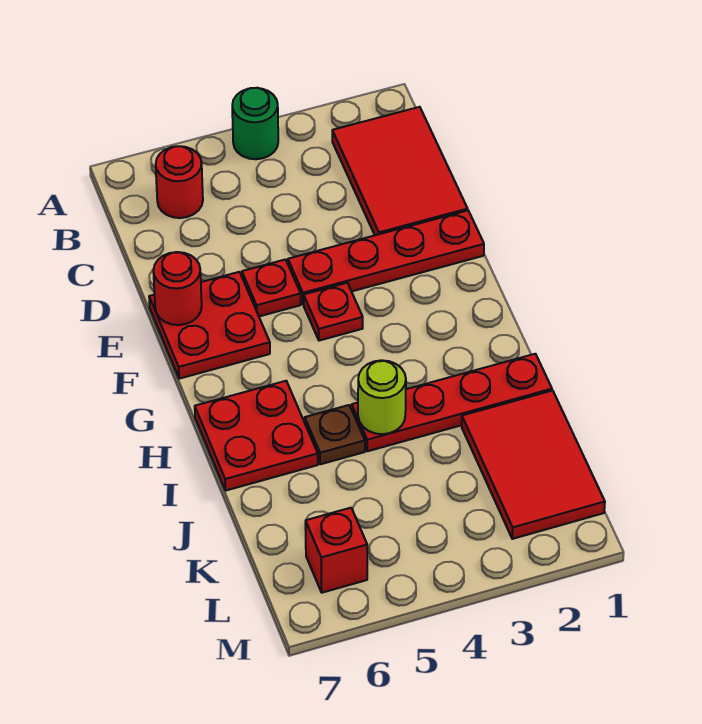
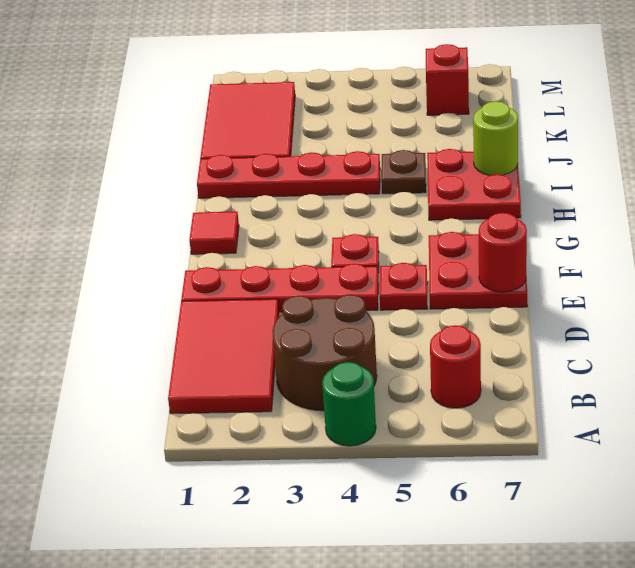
none -> brown round brick B3:C4 level 1
none -> red tile G1 level 1
lime round brick I4 level 2 -> lime round brick I7 level 2

